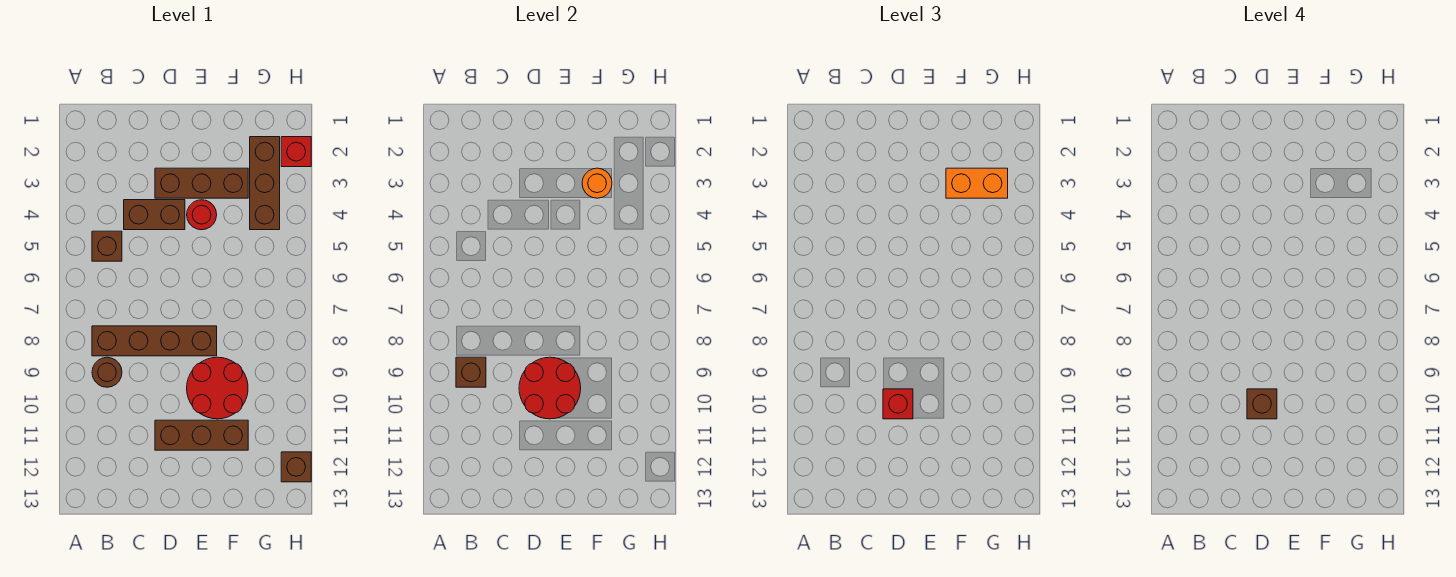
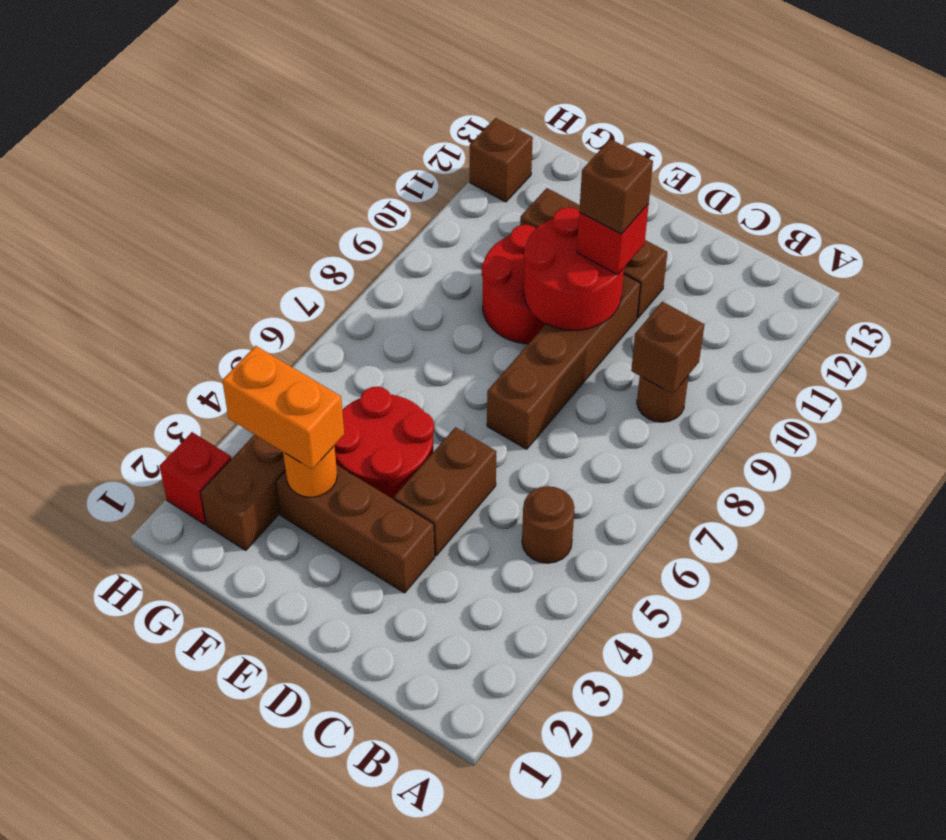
brown brick B5 level 1 -> brown round brick B5 level 1
brown brick B8:E8 level 1 -> brown brick D7:D10 level 1
brown brick C4:D4 level 1 -> brown brick D4:D5 level 1
red round brick E4 level 1 -> red round brick E4:F5 level 1

